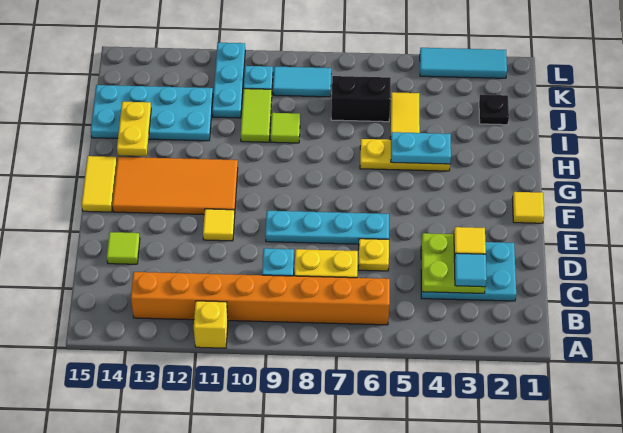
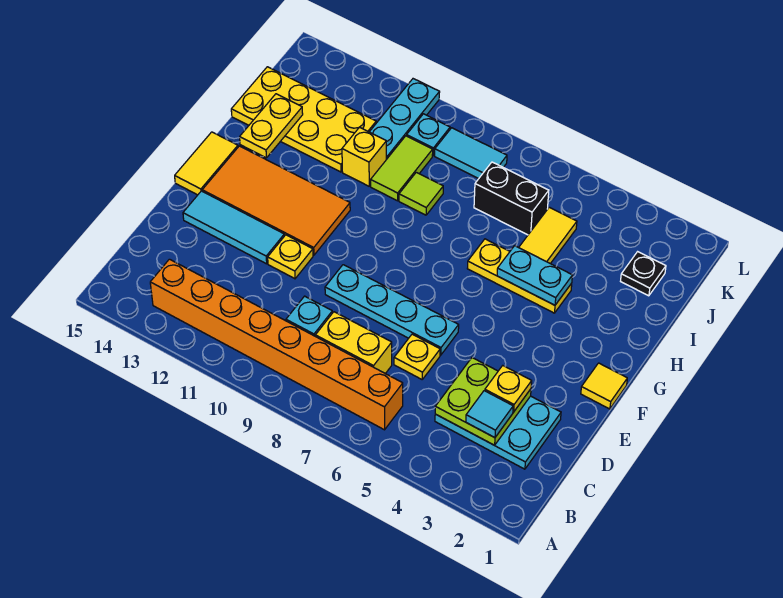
yellow brick A11 level 1 -> yellow brick I11 level 1
yellow tile D3 level 3 -> yellow plate D3 level 3
lime tile D14 level 1 -> none
yellow tile E11 level 1 -> yellow plate E11 level 1
cyan plate I12:J15 level 1 -> yellow plate I12:J15 level 1
cyan tile L2:L4 level 1 -> cyan tile E12:E14 level 1

